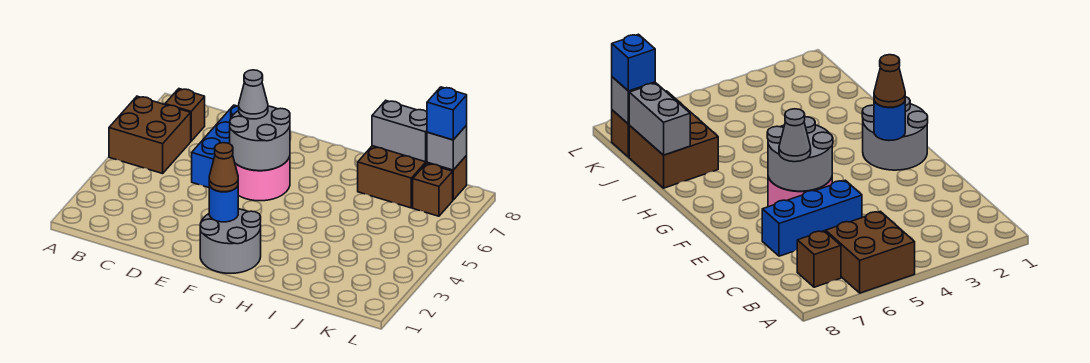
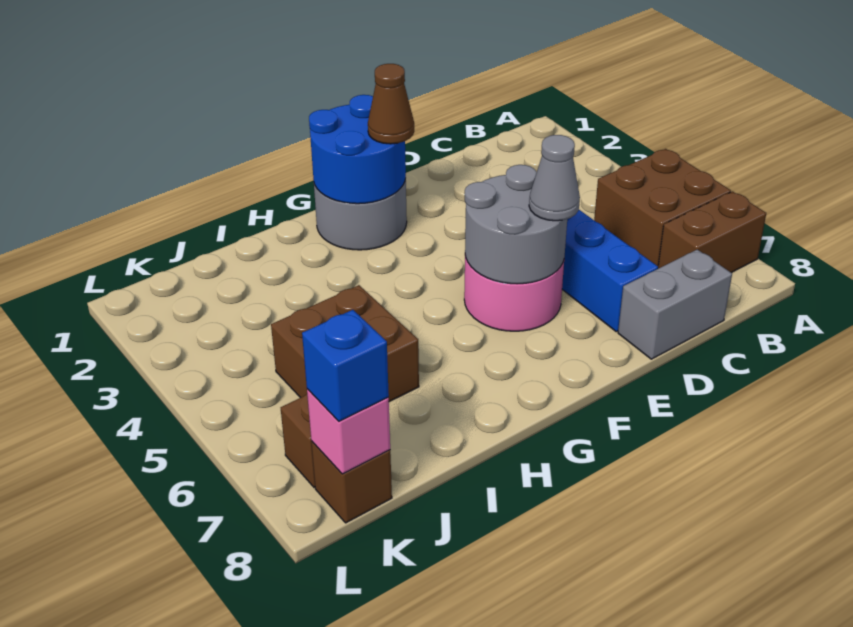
brown brick B7 level 1 -> brown brick A7:B7 level 1
blue round brick F2 level 2 -> blue round brick F1:G2 level 2
brown brick I7:J8 level 1 -> brown brick I5:J6 level 1
grey brick I8:J8 level 2 -> grey brick C8:D8 level 1
grey brick K8 level 2 -> pink brick K8 level 2

